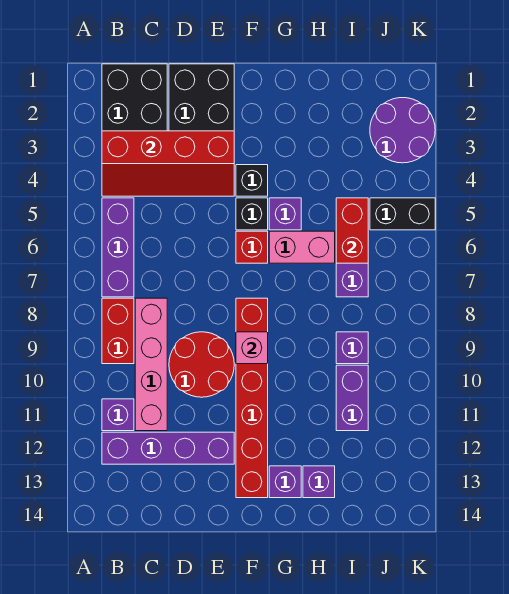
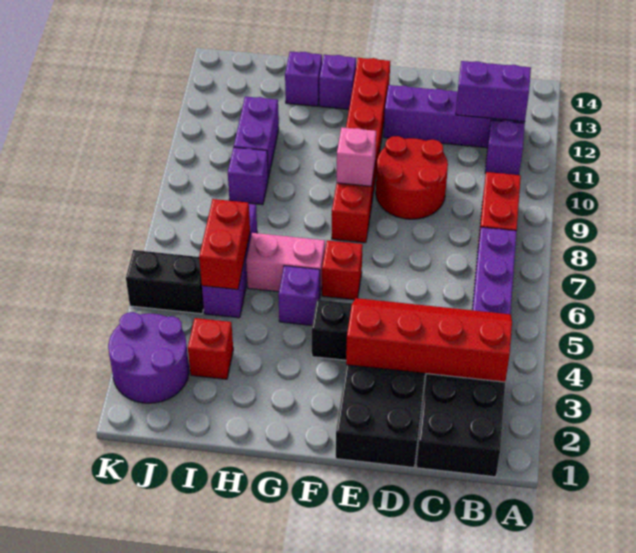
none -> purple brick B12:C12 level 2
pink brick C8:C11 level 1 -> none
black brick F5 level 1 -> none
none -> red brick I3 level 1

